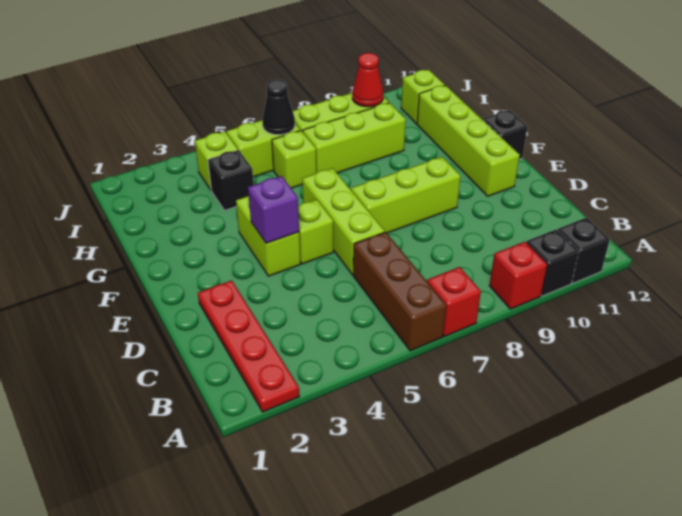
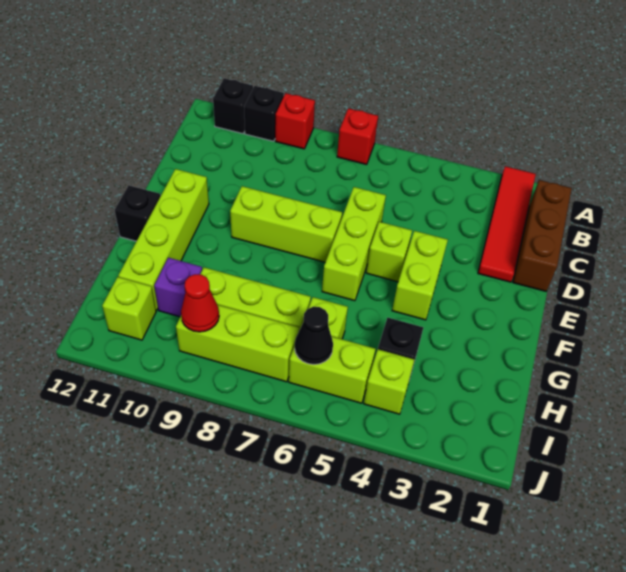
red plate A2:D2 level 1 -> red tile A2:D2 level 1
brown brick A6:C6 level 1 -> brown brick B1:D1 level 1
purple brick E4 level 2 -> purple brick H10 level 1

